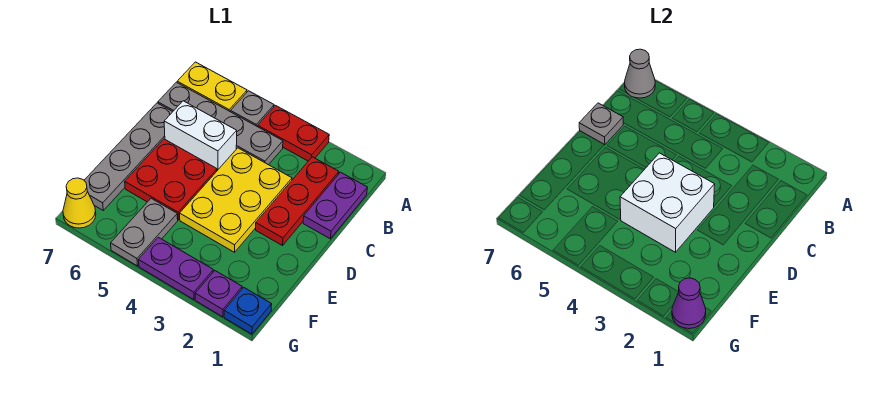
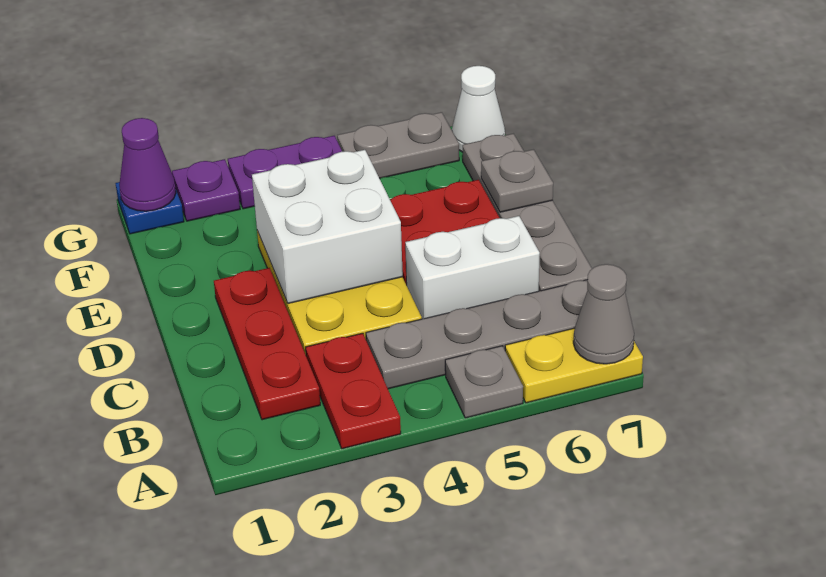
red plate A3:A4 level 1 -> red plate A3:B3 level 1
purple plate B1:C1 level 1 -> none
grey plate C7 level 2 -> grey plate E7 level 2
grey plate F5:G5 level 1 -> grey plate G5:G6 level 1
yellow cone G7 level 1 -> white cone G7 level 1

